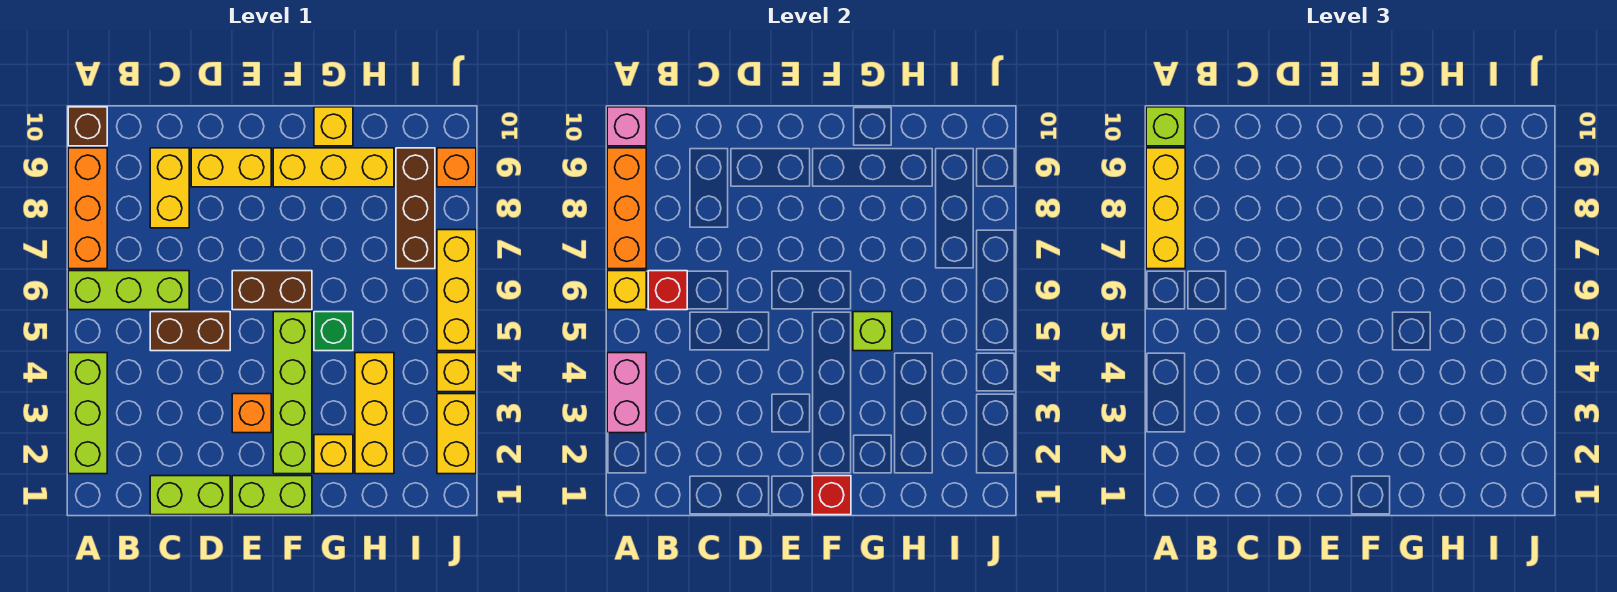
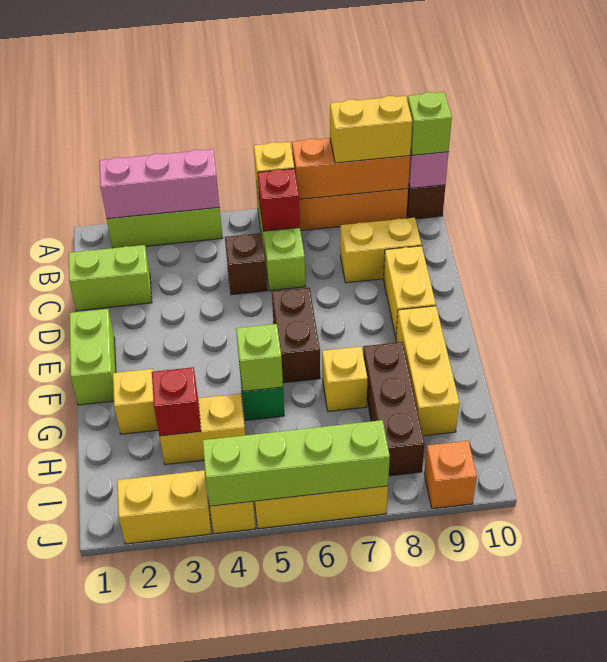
pink brick A3:A4 level 2 -> pink brick A2:A4 level 2
yellow brick A7:A9 level 3 -> yellow brick A8:A9 level 3
lime brick C1:D1 level 1 -> lime brick C1:C2 level 1
brown brick C5:D5 level 1 -> brown brick C5 level 1
orange brick E3 level 1 -> none
red brick F1 level 2 -> red brick H3 level 2
lime brick F2:F5 level 1 -> lime brick J4:J7 level 2
yellow brick G10 level 1 -> yellow brick G7 level 1
yellow brick H2:H4 level 1 -> yellow brick H3:H4 level 1
brown brick I7:I9 level 1 -> brown brick G8:I8 level 1

